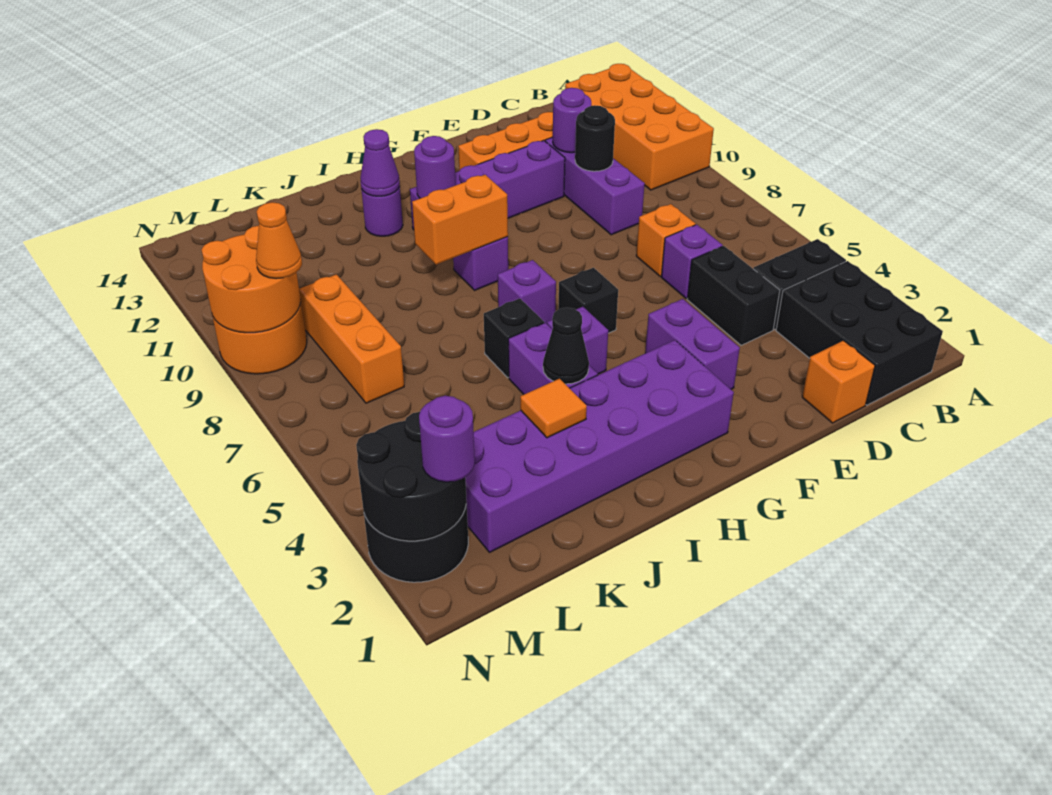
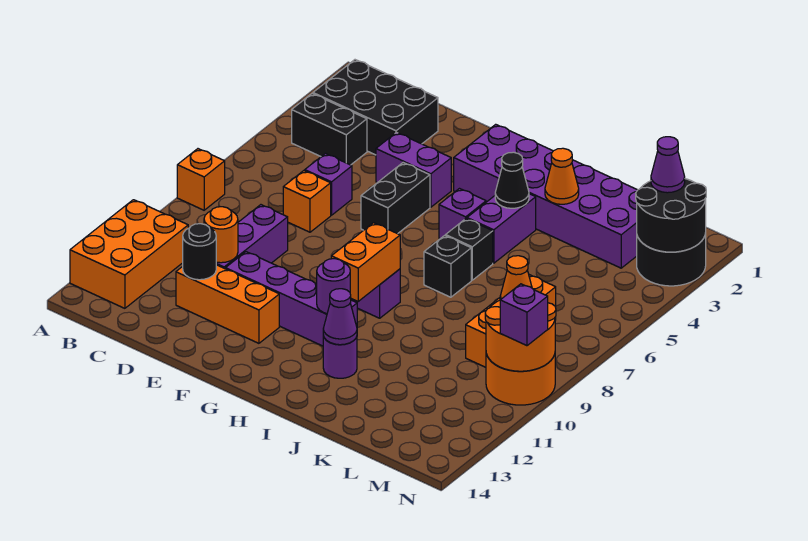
orange brick A10:B13 level 1 -> orange brick A11:B13 level 1
black brick B1:C3 level 1 -> black brick B2:D3 level 1
orange brick D1 level 1 -> orange brick A8 level 1
black brick D4:D5 level 1 -> black brick F5:F6 level 1
black round brick D10 level 2 -> black round brick D12 level 2
purple round brick D11 level 2 -> orange round brick D11 level 2
purple brick F3:F4 level 1 -> purple brick E4:F4 level 1
black brick G6 level 1 -> black brick I7 level 1
purple brick H7 level 1 -> purple brick N10 level 3
orange brick H9:I9 level 2 -> orange brick H9:H10 level 2
orange tile J3 level 2 -> orange cone J3 level 2
purple round brick M2 level 3 -> purple cone M2 level 3

